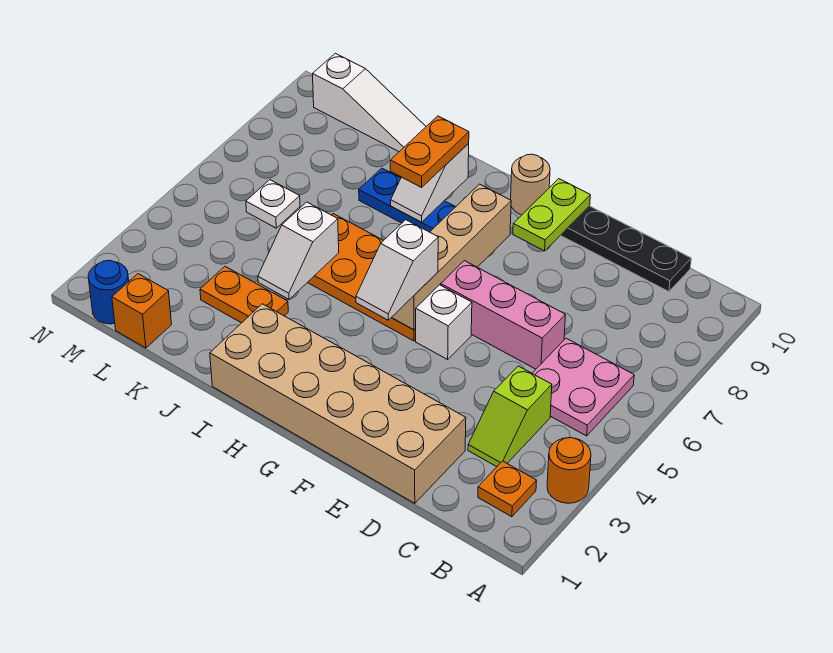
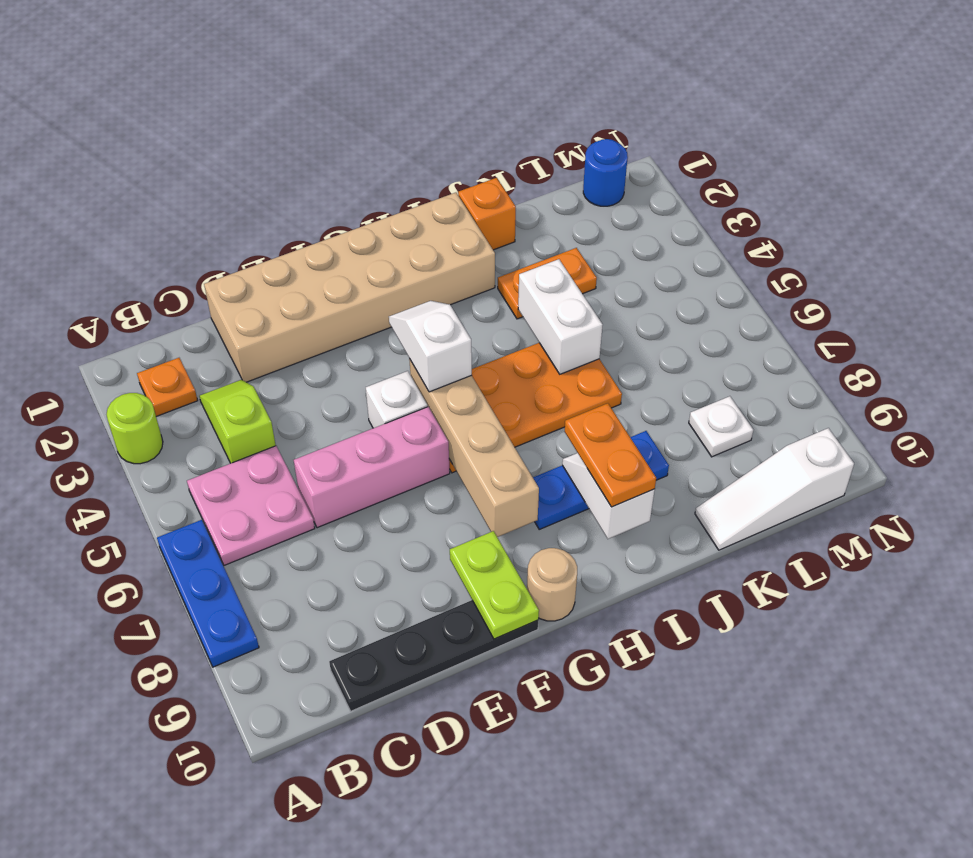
orange round brick A3 level 1 -> lime round brick A3 level 1
none -> blue plate A6:A8 level 1
white slope J4:J5 level 2 top 5 -> white brick J4:J5 level 2
orange brick L1 level 1 -> orange brick J1 level 1
white plate L6 level 1 -> white plate L8 level 1

